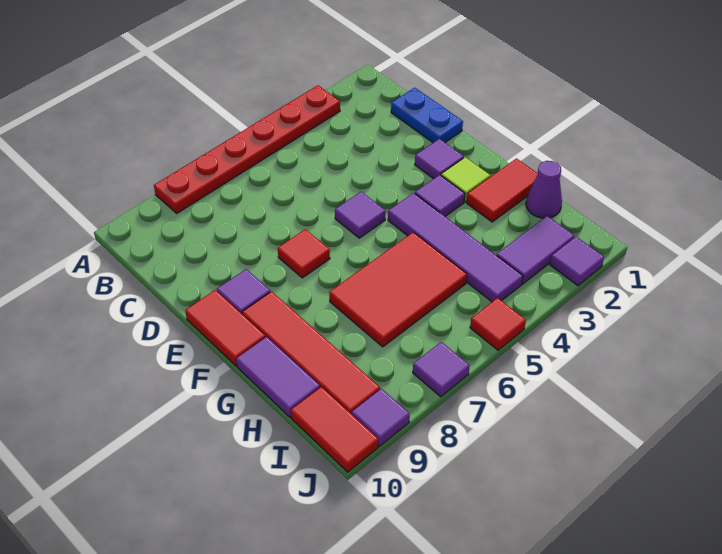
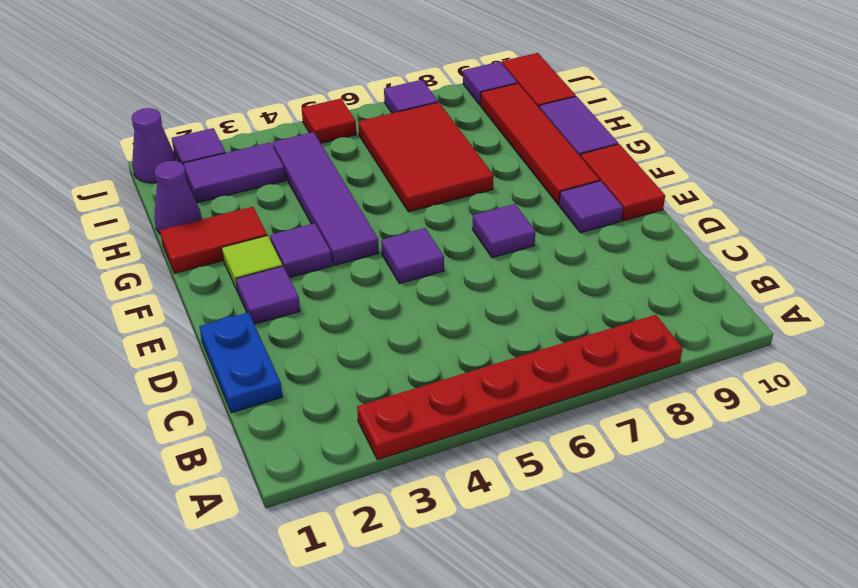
red tile E7 level 1 -> purple tile E7 level 1
red tile G5:H7 level 1 -> red tile G6:I7 level 1
none -> purple cone J1 level 1

